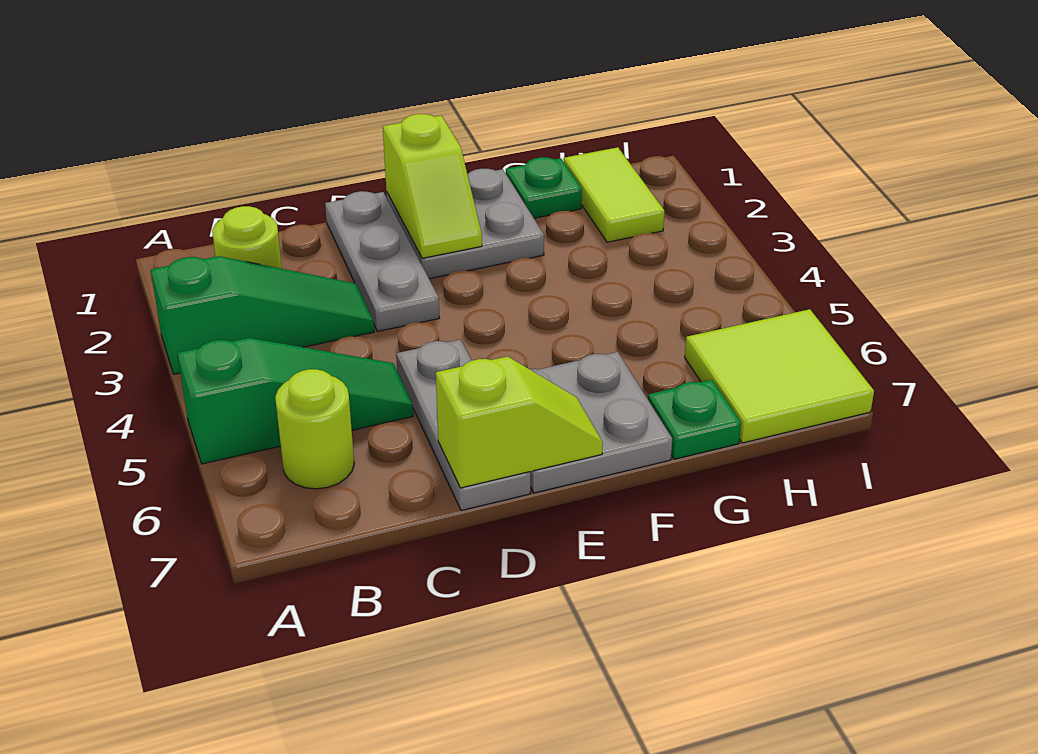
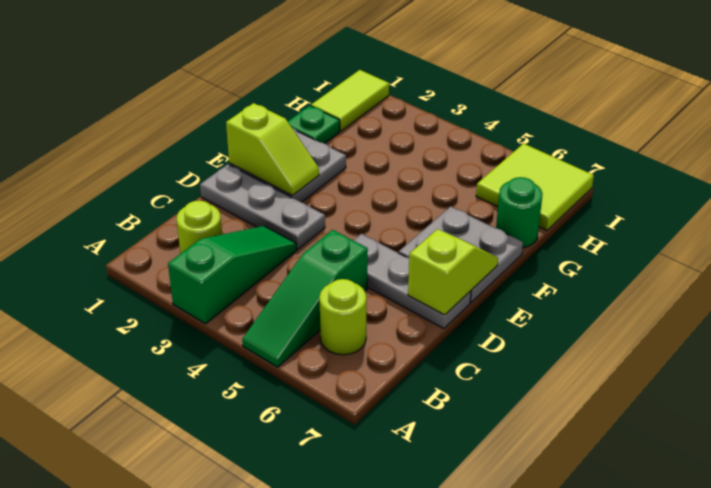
green slope A5:C5 level 1 top A -> green slope A5:C5 level 1 top C
green plate G7 level 1 -> green round brick G7 level 1
lime tile H1:H2 level 1 -> lime tile H1:I1 level 1

